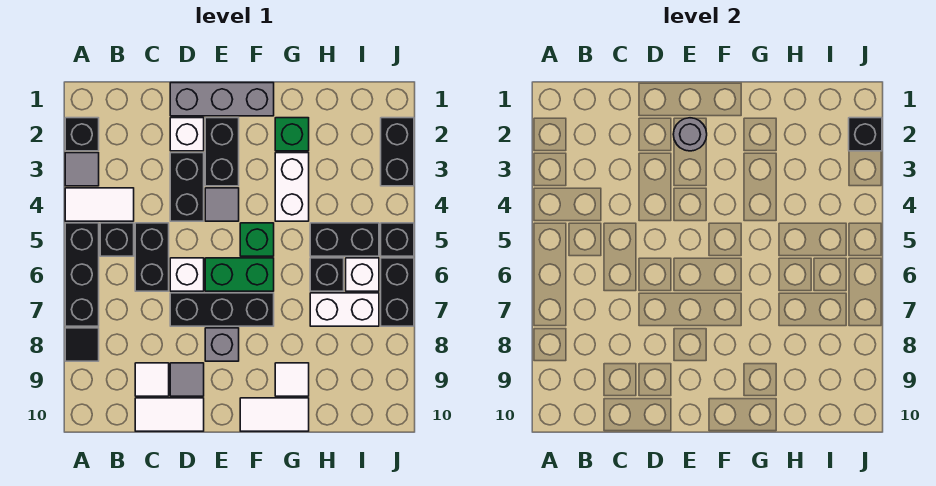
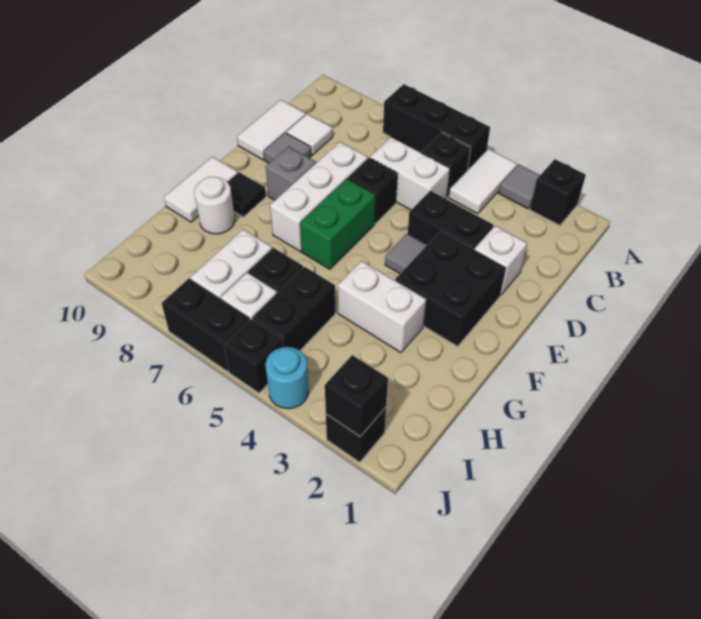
black tile A8 level 1 -> black tile F9 level 1
black brick C5:C6 level 1 -> white brick C5:C6 level 1
grey brick D1:F1 level 1 -> none
white brick D6 level 1 -> black brick D6 level 1
black brick D7:F7 level 1 -> white brick D7:F7 level 1
black brick E2:E3 level 1 -> black brick E2:F3 level 1
grey round brick E2 level 2 -> none
green brick F5 level 1 -> none
green brick G2 level 1 -> none
white tile G9 level 1 -> white round brick G9 level 1
black brick J2:J3 level 1 -> black brick J2 level 1
none -> cyan round brick J4 level 1

